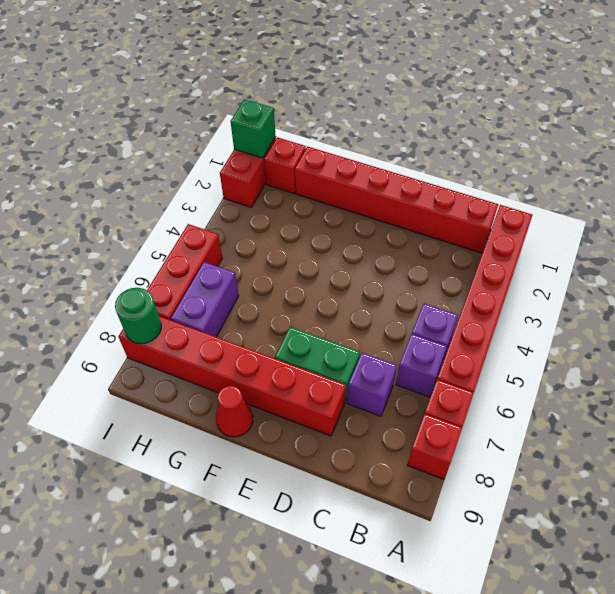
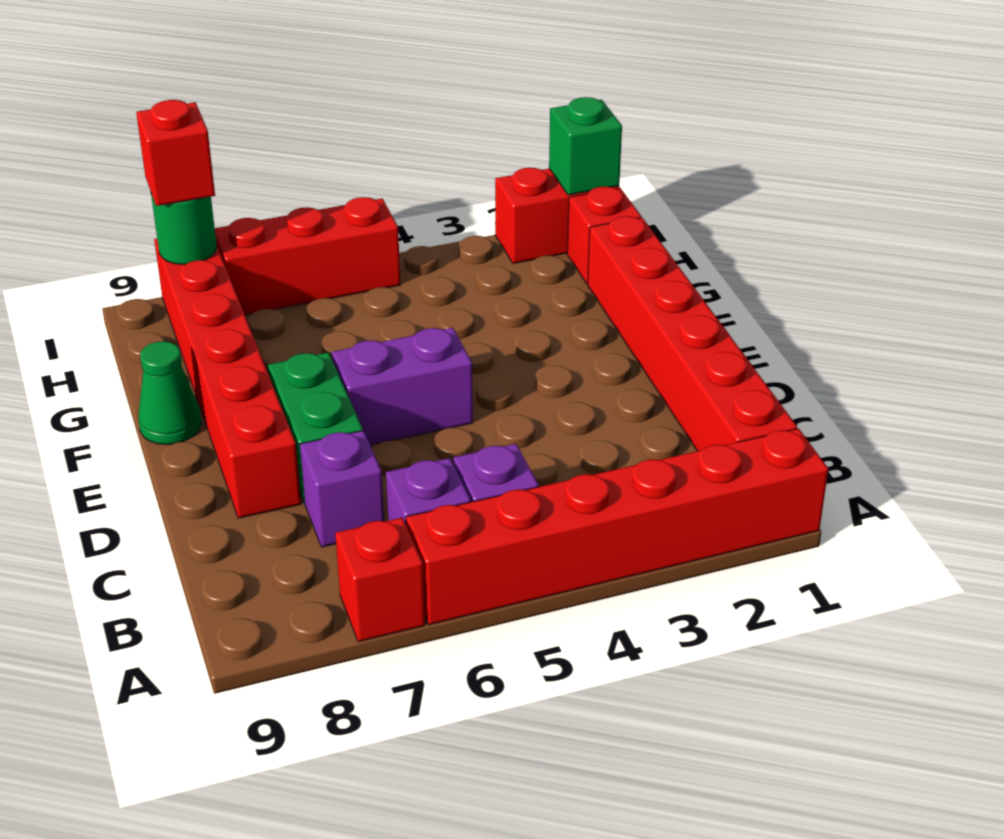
red brick A8 level 1 -> red brick I8 level 3
red cone F9 level 1 -> green cone F9 level 1
purple brick H6:H7 level 1 -> purple brick E5:E6 level 1

